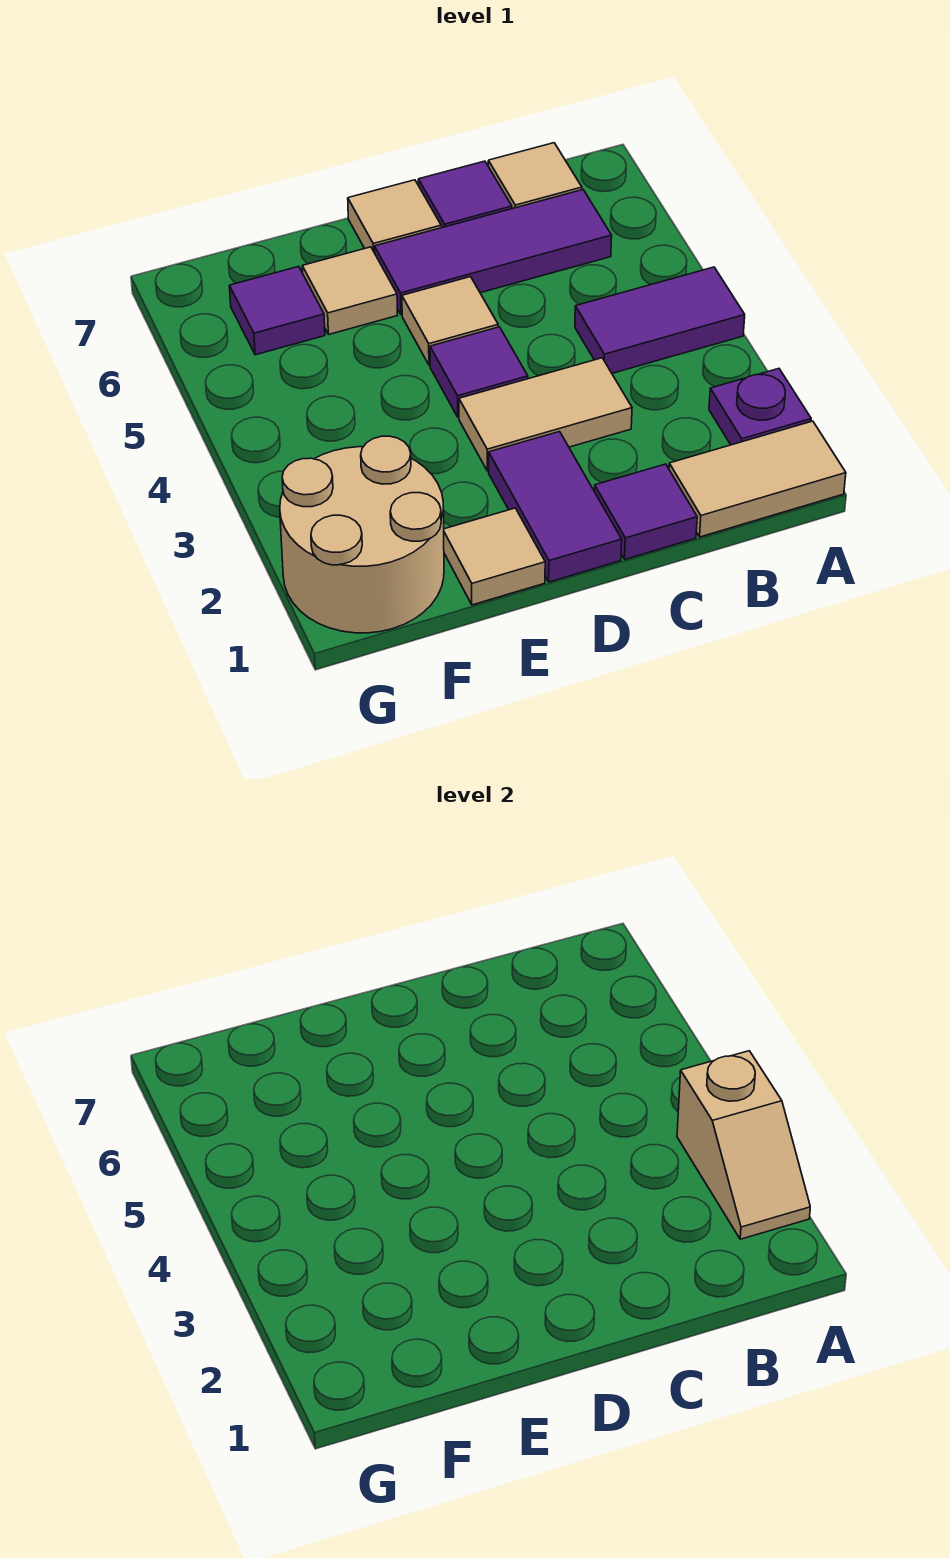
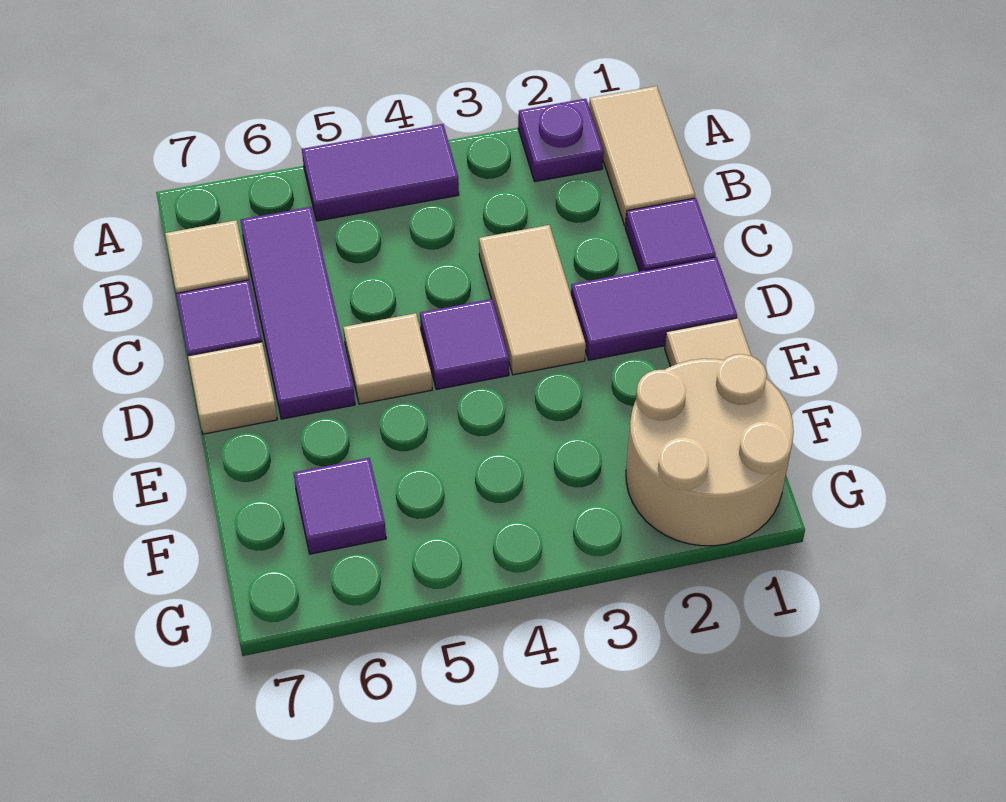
tan slope A2:A3 level 2 top 3 -> none
purple tile A4:B4 level 1 -> purple tile A4:A5 level 1
tan tile E6 level 1 -> none

